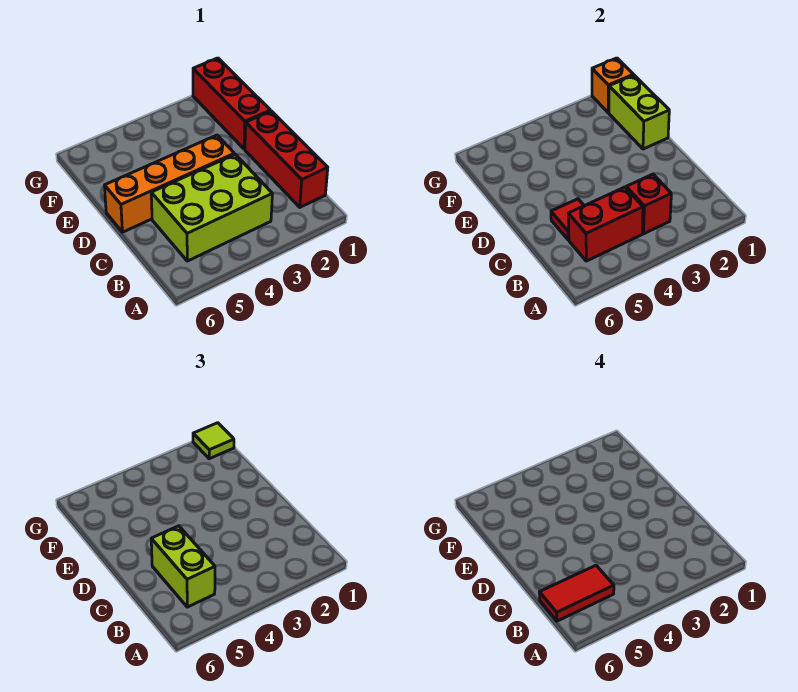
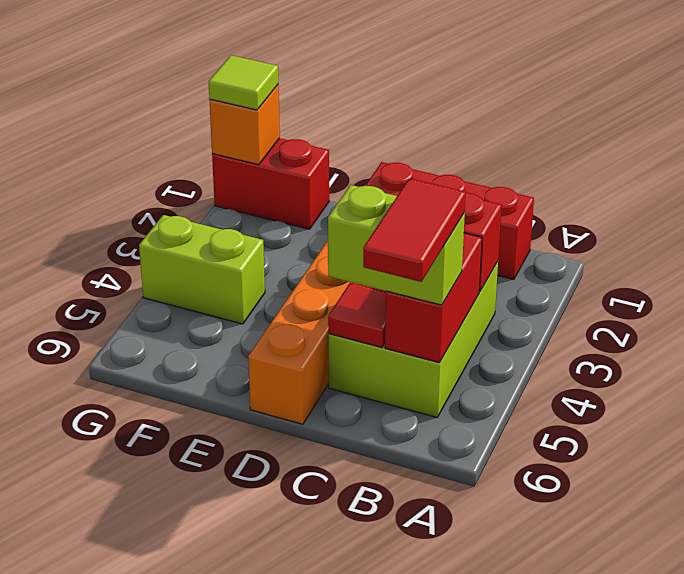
red brick E1:G1 level 1 -> red brick F1:G1 level 1
lime brick E1:F1 level 2 -> lime brick F4:G4 level 1

